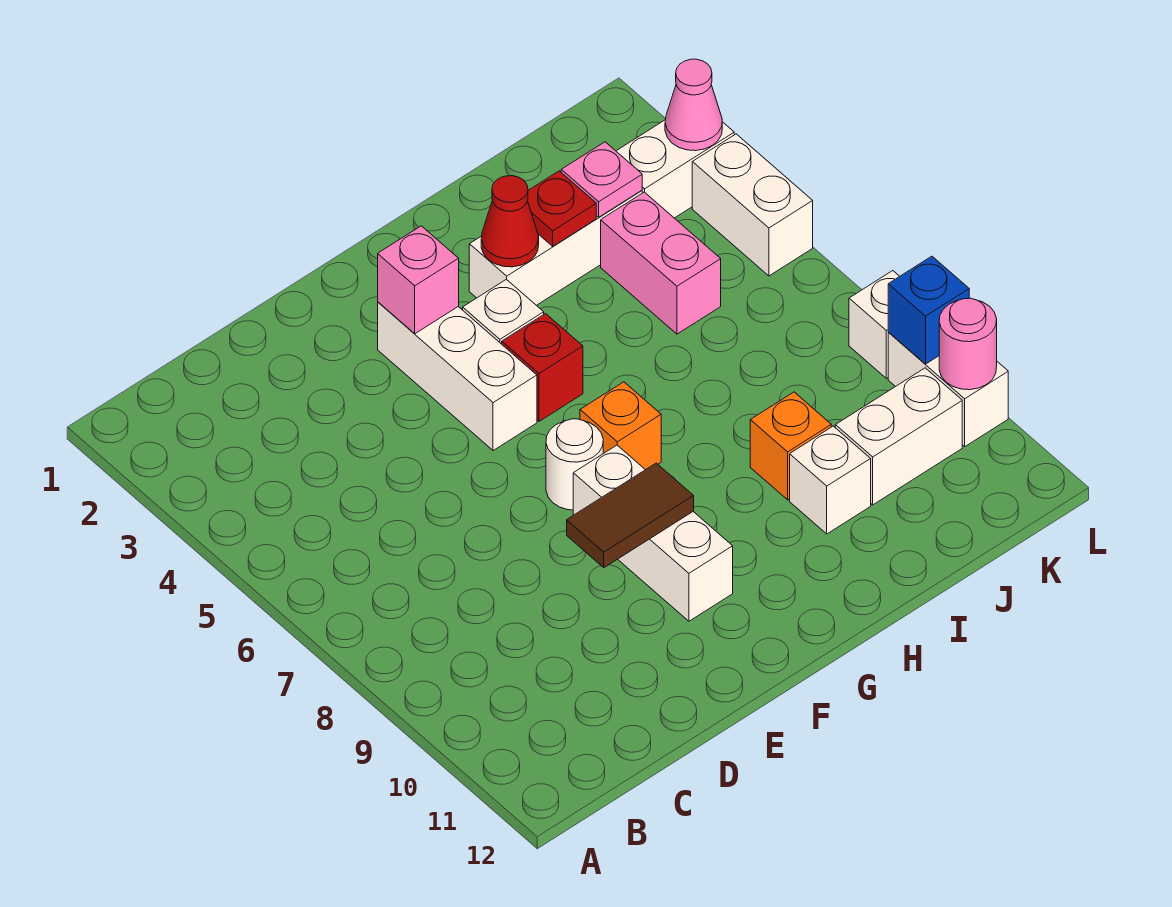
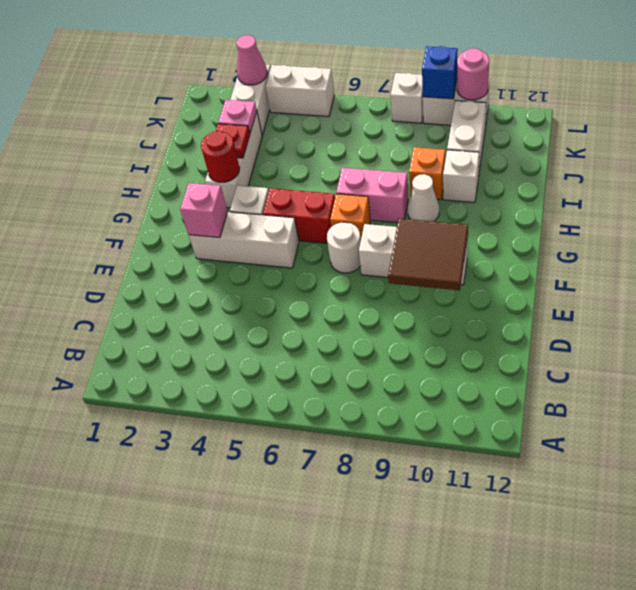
brown tile E9:F9 level 2 -> brown tile E9:F10 level 2
red brick G5 level 1 -> red brick G5:G6 level 1
red cone H3 level 2 -> red round brick H3 level 2
none -> white cone H9 level 1
pink brick J4:J5 level 1 -> pink brick H7:H8 level 1

